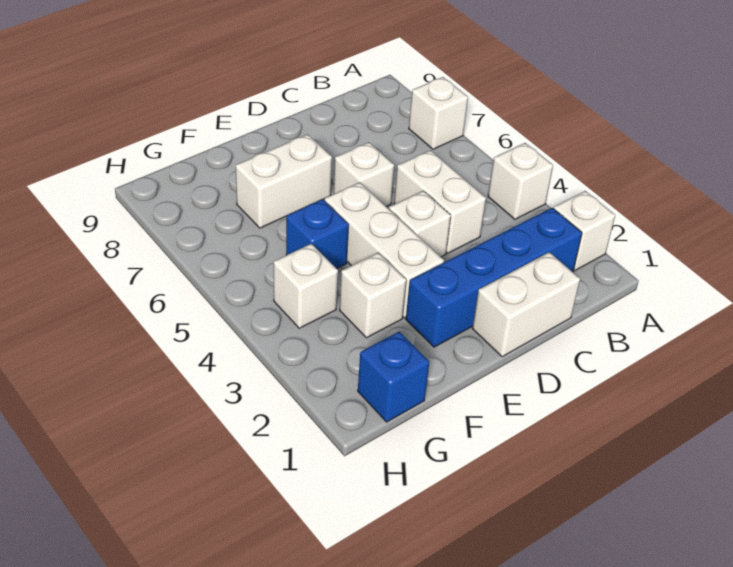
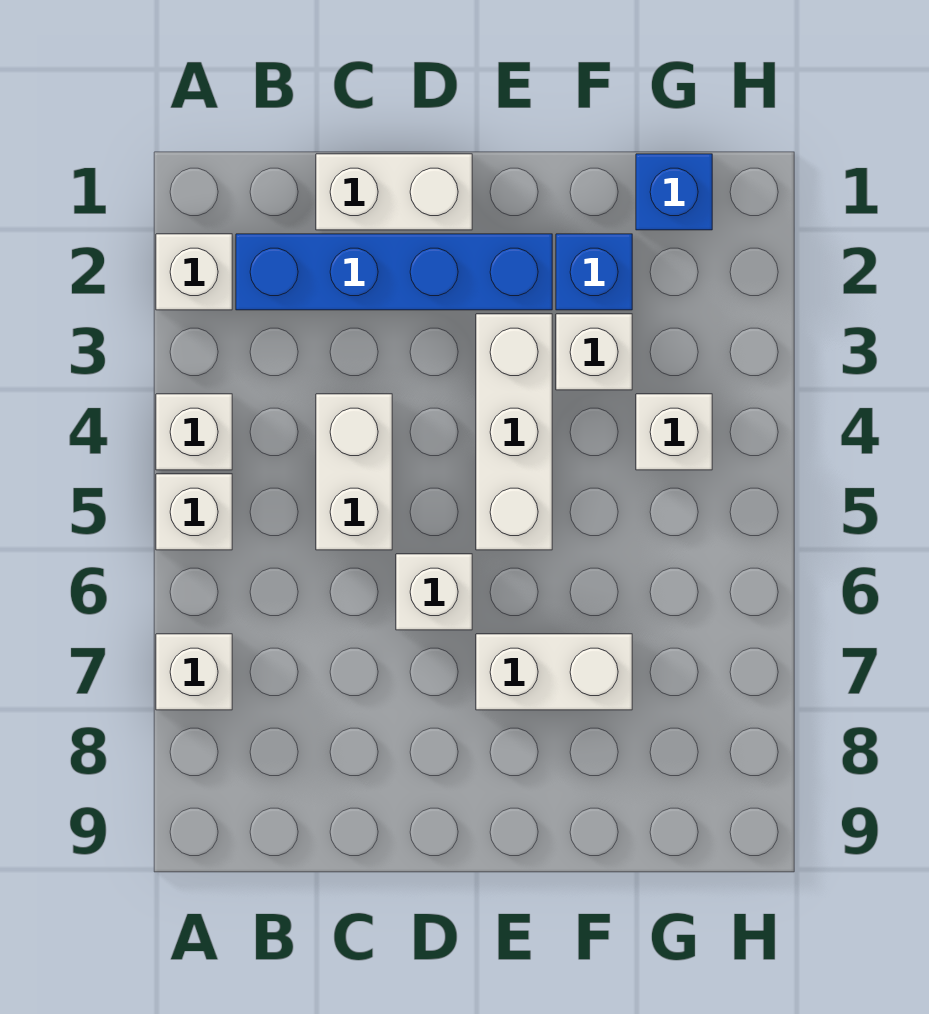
white brick D4 level 1 -> white brick A5 level 1
blue brick F5 level 1 -> blue brick F2 level 1

